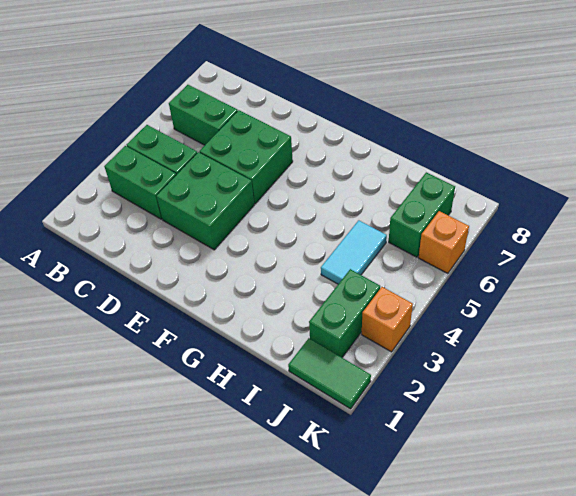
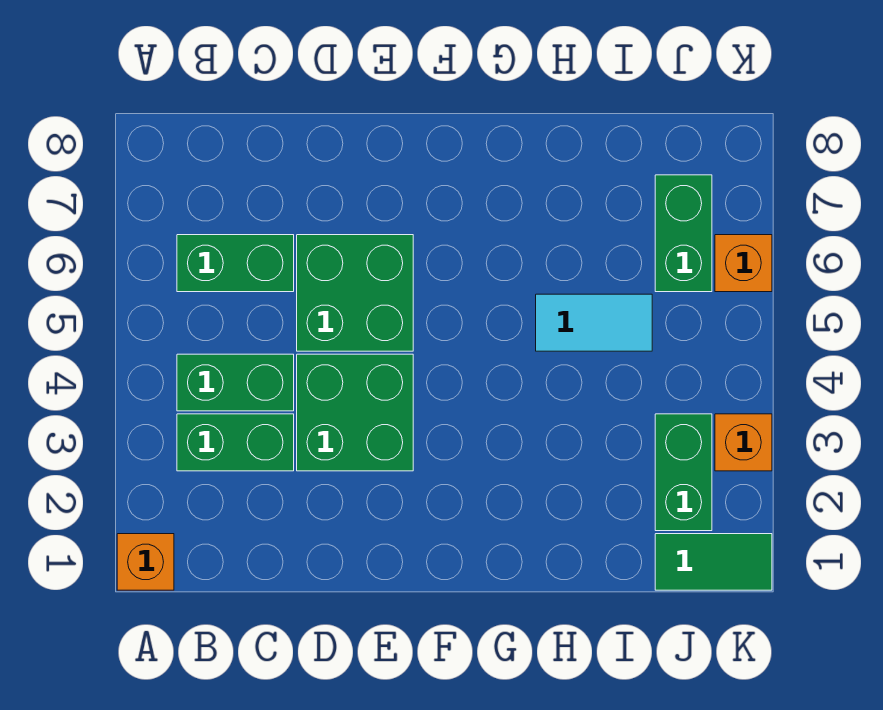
none -> orange brick A1 level 1
cyan tile I4:I5 level 1 -> cyan tile H5:I5 level 1

